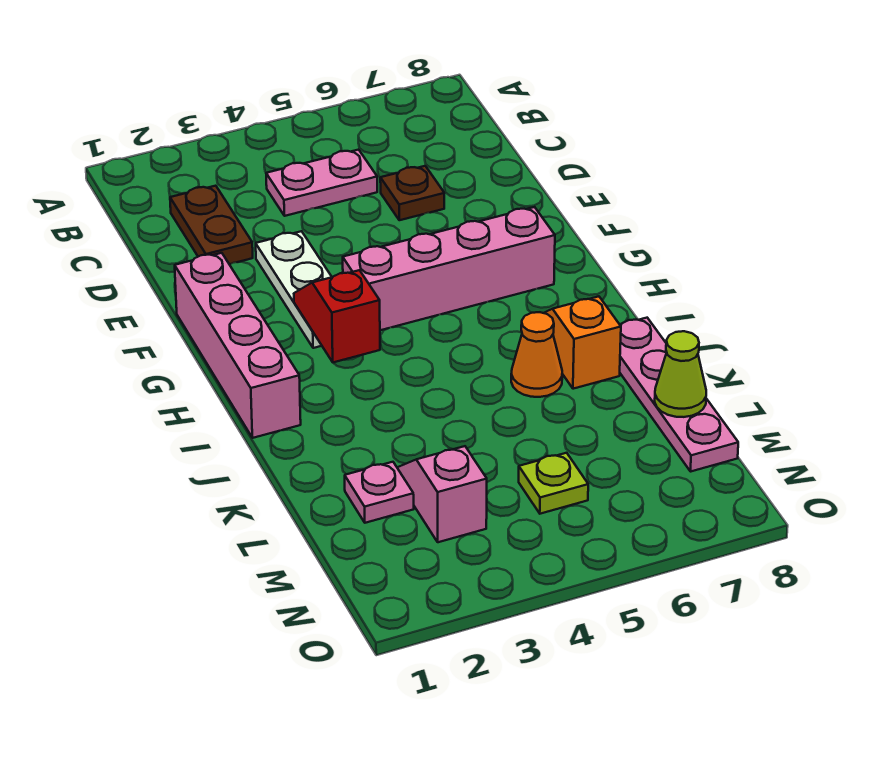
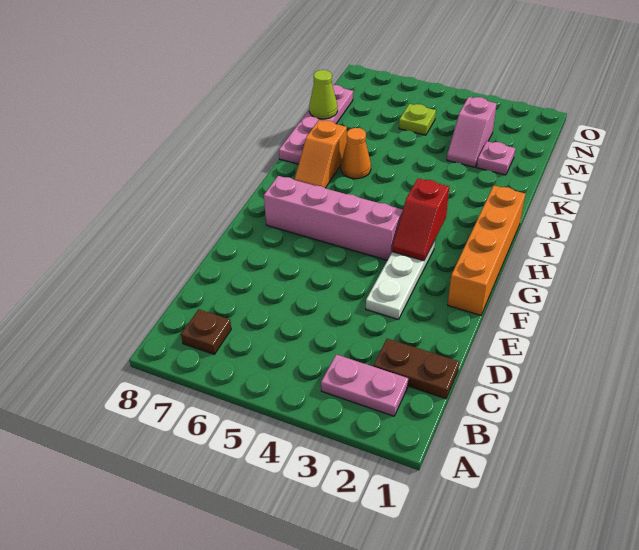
brown plate C2:D2 level 1 -> brown plate C1:C2 level 1
pink plate C4:C5 level 1 -> pink plate B2:B3 level 1
brown plate D6 level 1 -> brown plate B7 level 1
pink brick F1:I1 level 1 -> orange brick F1:I1 level 1

